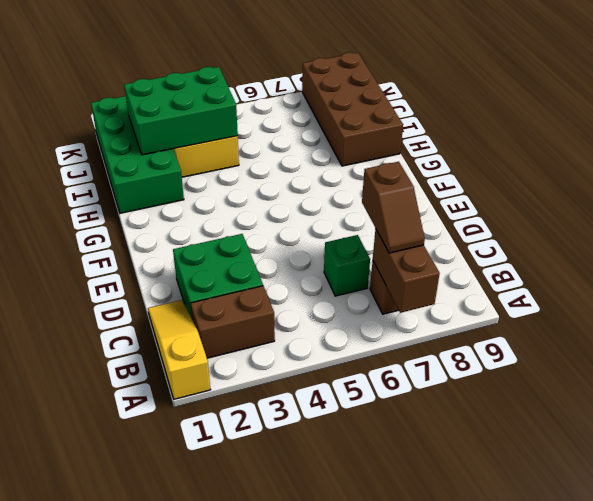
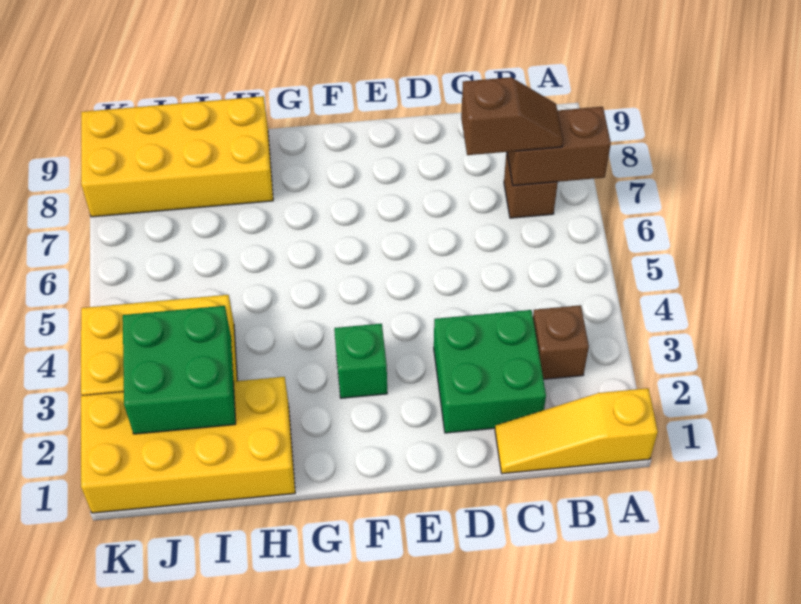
brown brick B2:B3 level 1 -> brown brick B3 level 1
green brick C6 level 1 -> green brick F3 level 1
green brick H1:K2 level 1 -> yellow brick H1:K2 level 1
brown brick H8:K9 level 1 -> yellow brick H8:K9 level 1
green brick I2:J4 level 2 -> green brick I2:J3 level 2

